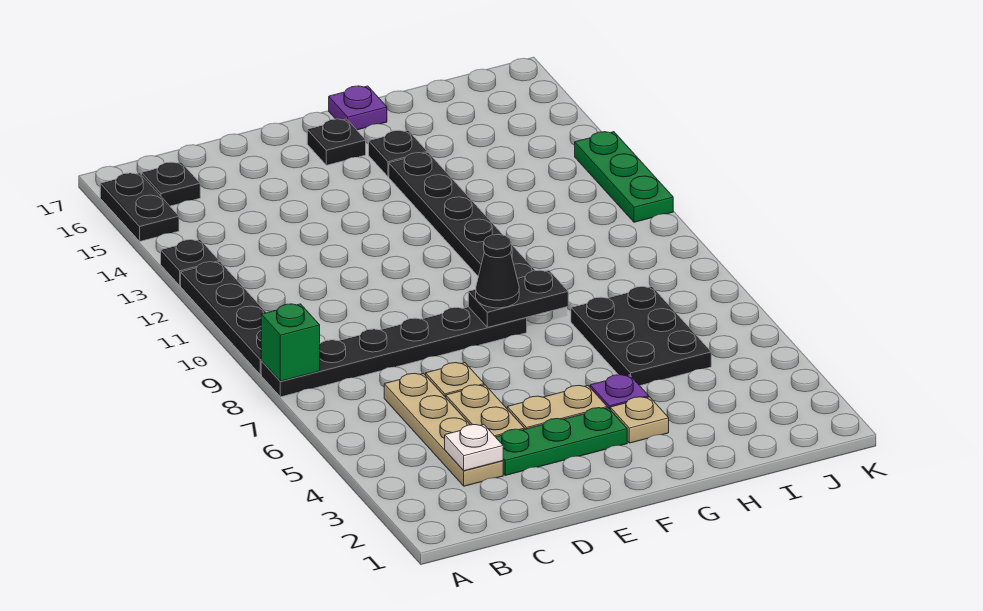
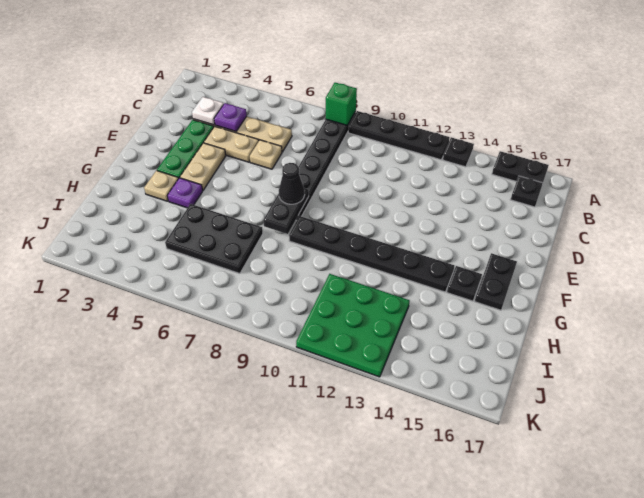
black plate F16 level 1 -> black plate F16:G16 level 1
purple plate G17 level 1 -> purple plate C4 level 2
green plate K11:K13 level 1 -> green plate I11:K13 level 1

